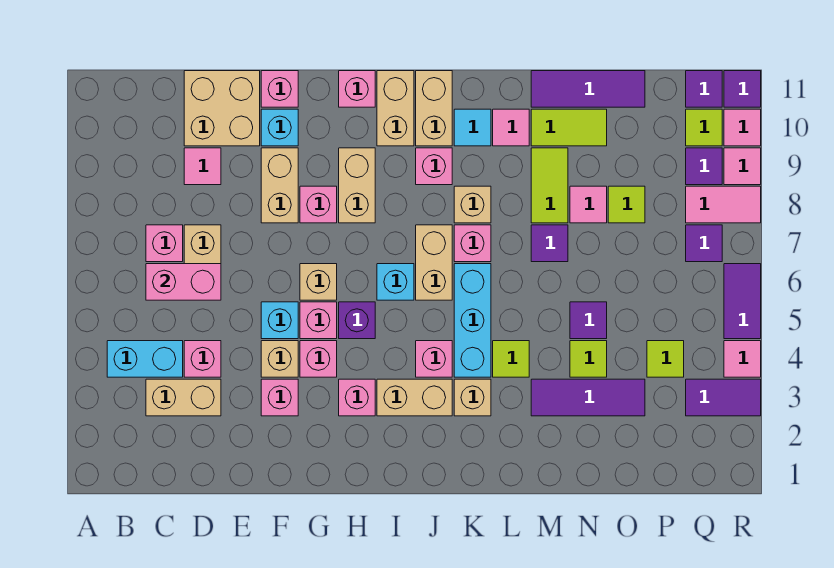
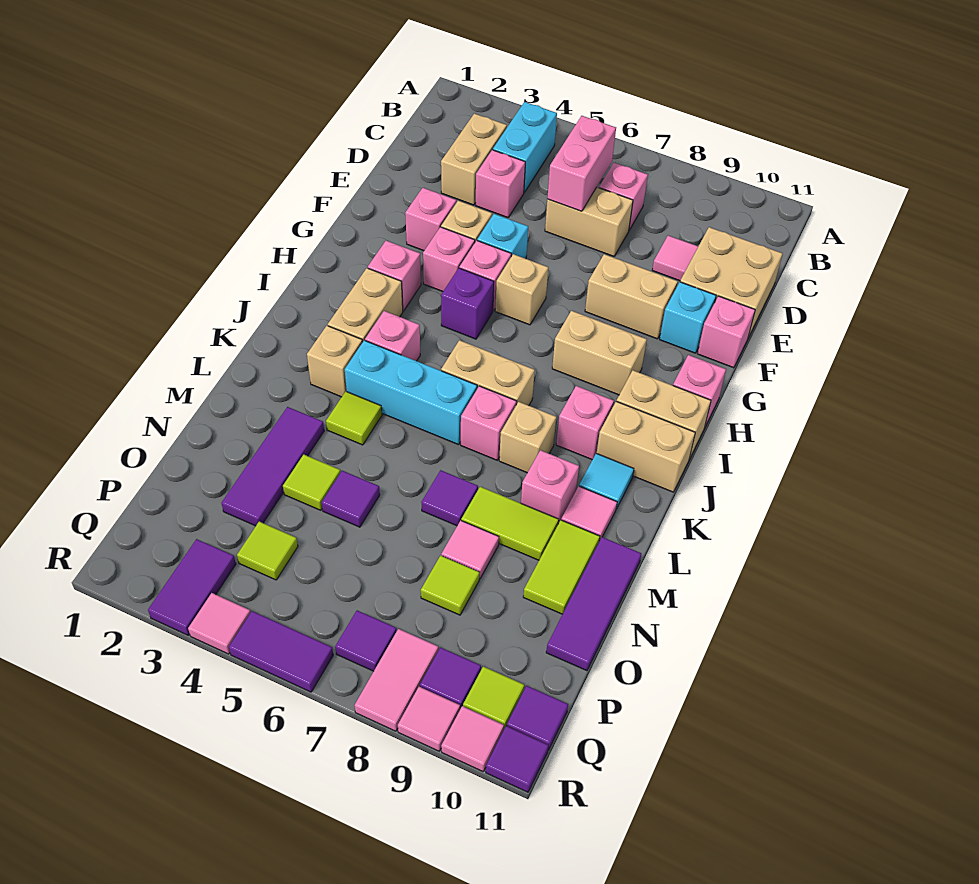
pink brick G8 level 1 -> pink brick L9 level 1
cyan brick I6 level 1 -> none

